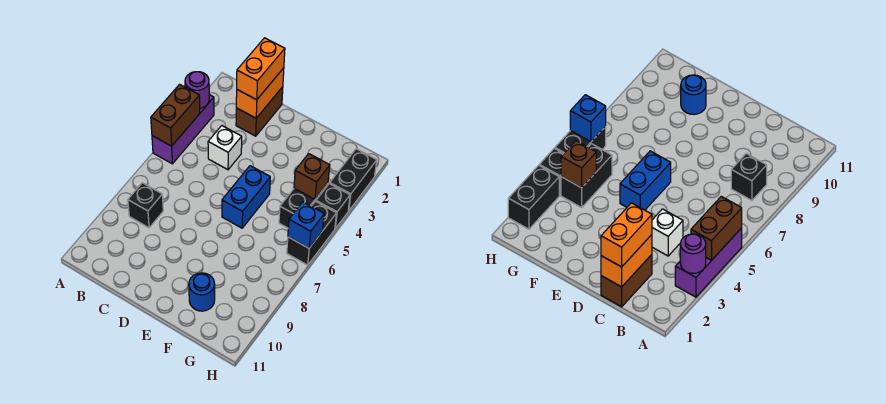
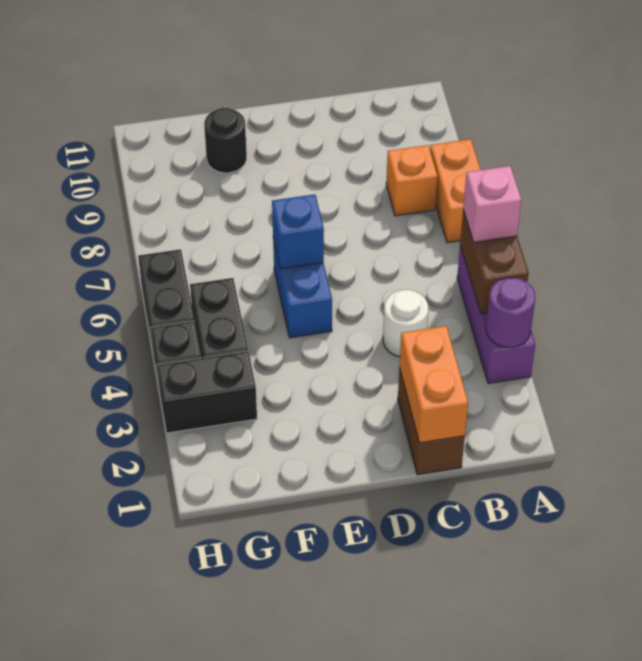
none -> pink brick A5 level 3
black brick B8 level 1 -> orange brick B8 level 1
orange brick C1:C2 level 3 -> orange brick A7:A8 level 1
white brick C4 level 1 -> white round brick C4 level 1
blue round brick F10 level 1 -> black round brick F10 level 1
brown brick G4 level 2 -> none
black brick H2:H3 level 1 -> black brick G3:H3 level 1
blue brick H6 level 2 -> blue brick E6 level 2

